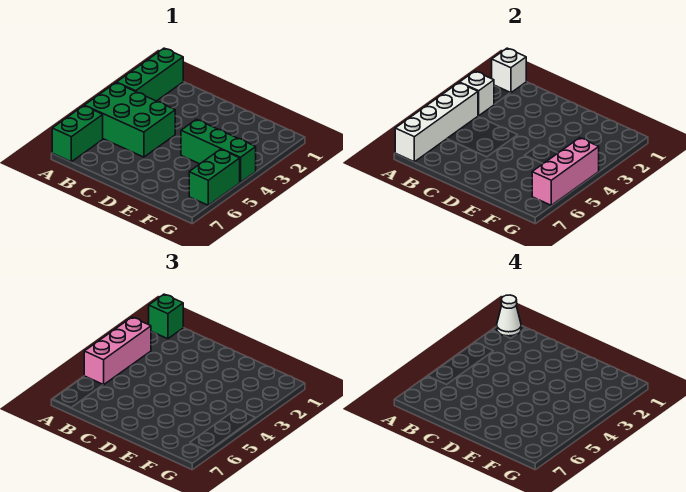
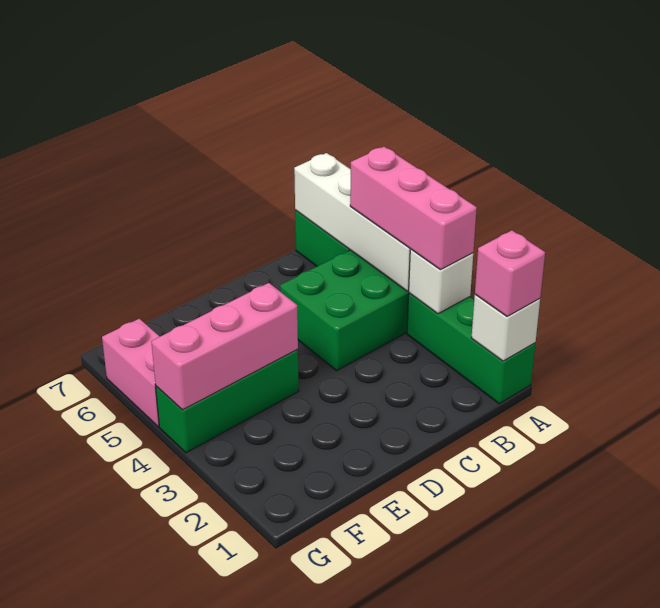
green brick A1 level 3 -> pink brick A1 level 3
white cone A1 level 4 -> none
pink brick G4:G6 level 2 -> pink brick E4:G4 level 2
green brick G5:G6 level 1 -> pink brick G5:G6 level 1

